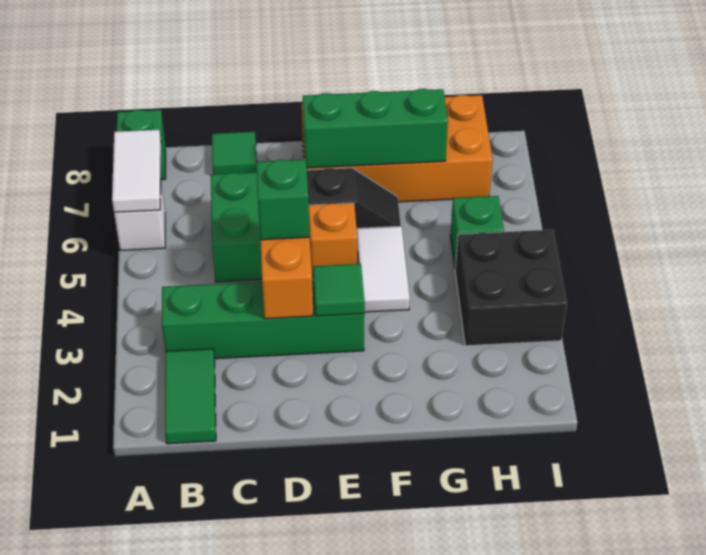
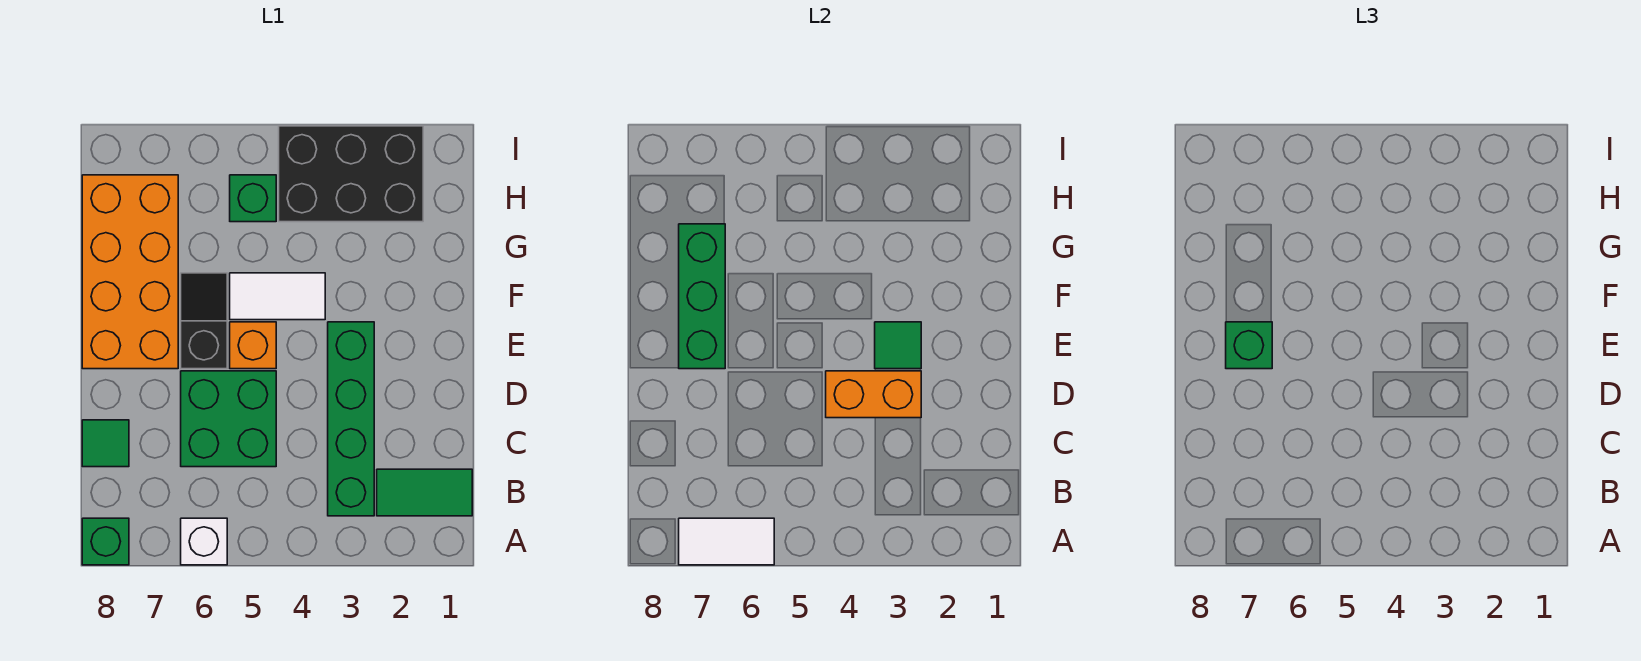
green brick D4 level 3 -> green brick E7 level 3
black brick H3:I4 level 1 -> black brick H2:I4 level 1

